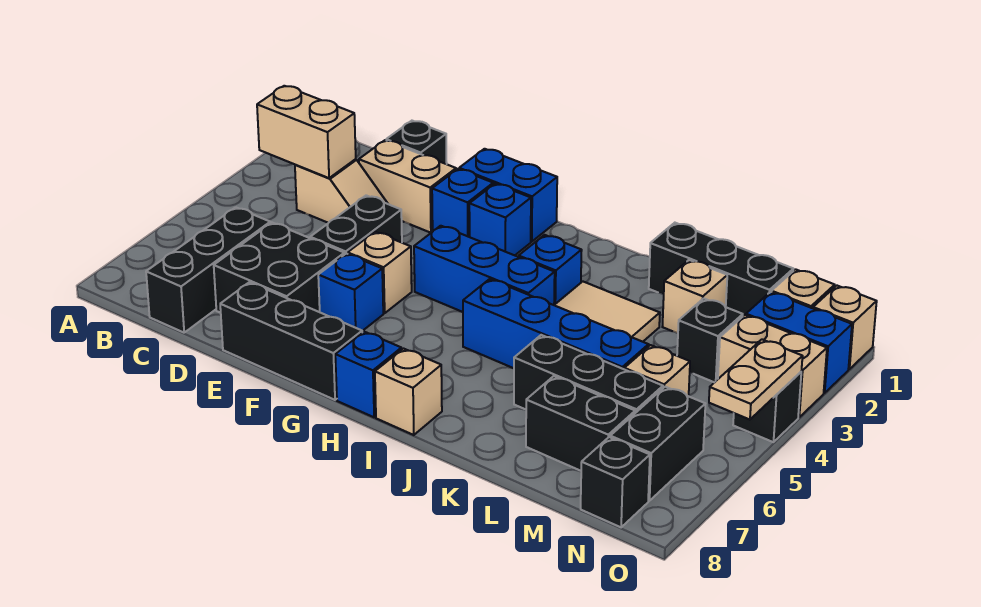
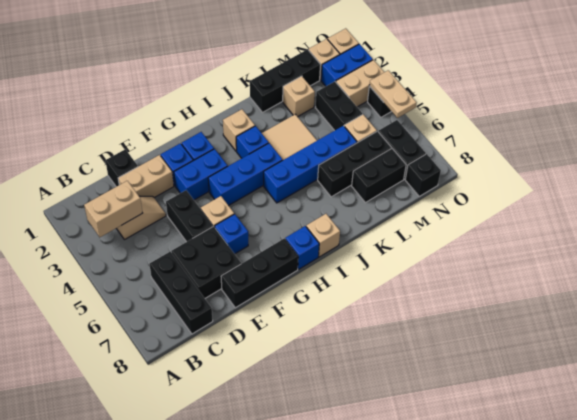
blue brick F1:G1 level 1 -> blue brick F3:G3 level 1
none -> tan brick I2 level 1
black brick M3 level 1 -> black brick M3:M4 level 1

